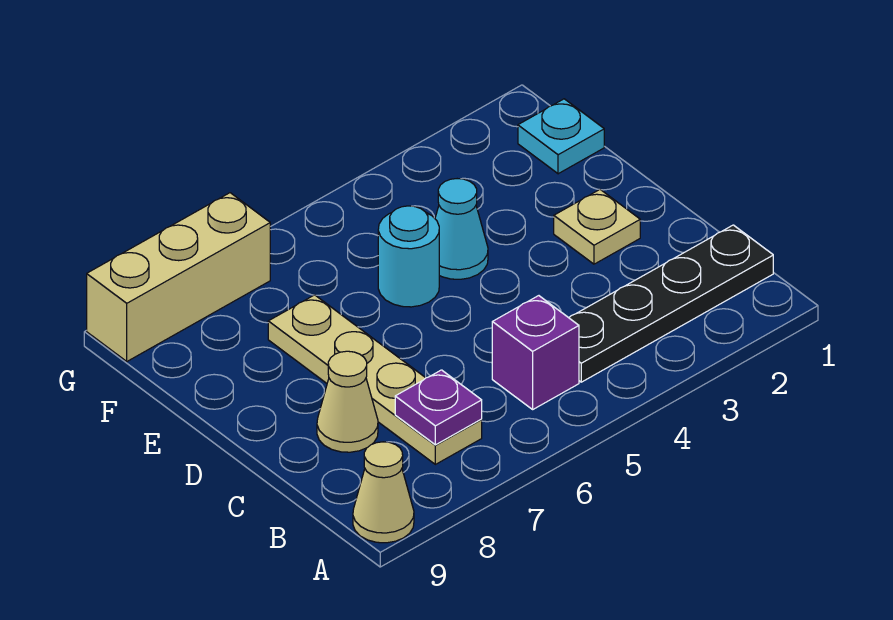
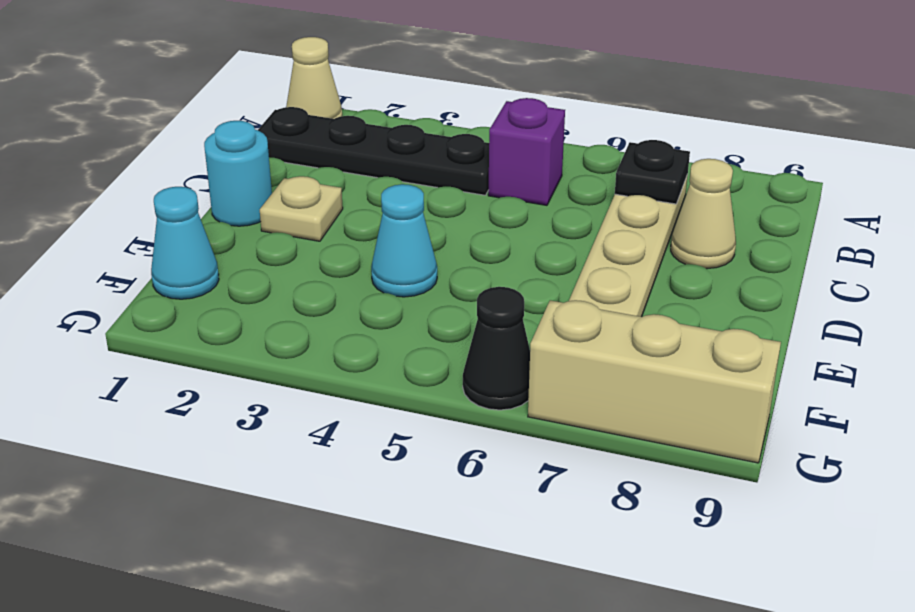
tan cone A9 level 1 -> tan cone A1 level 1
purple plate B7 level 2 -> black plate B7 level 2
cyan round brick E5 level 1 -> cyan round brick D1 level 1
cyan plate F1 level 1 -> cyan cone F1 level 1
none -> black cone G6 level 1

